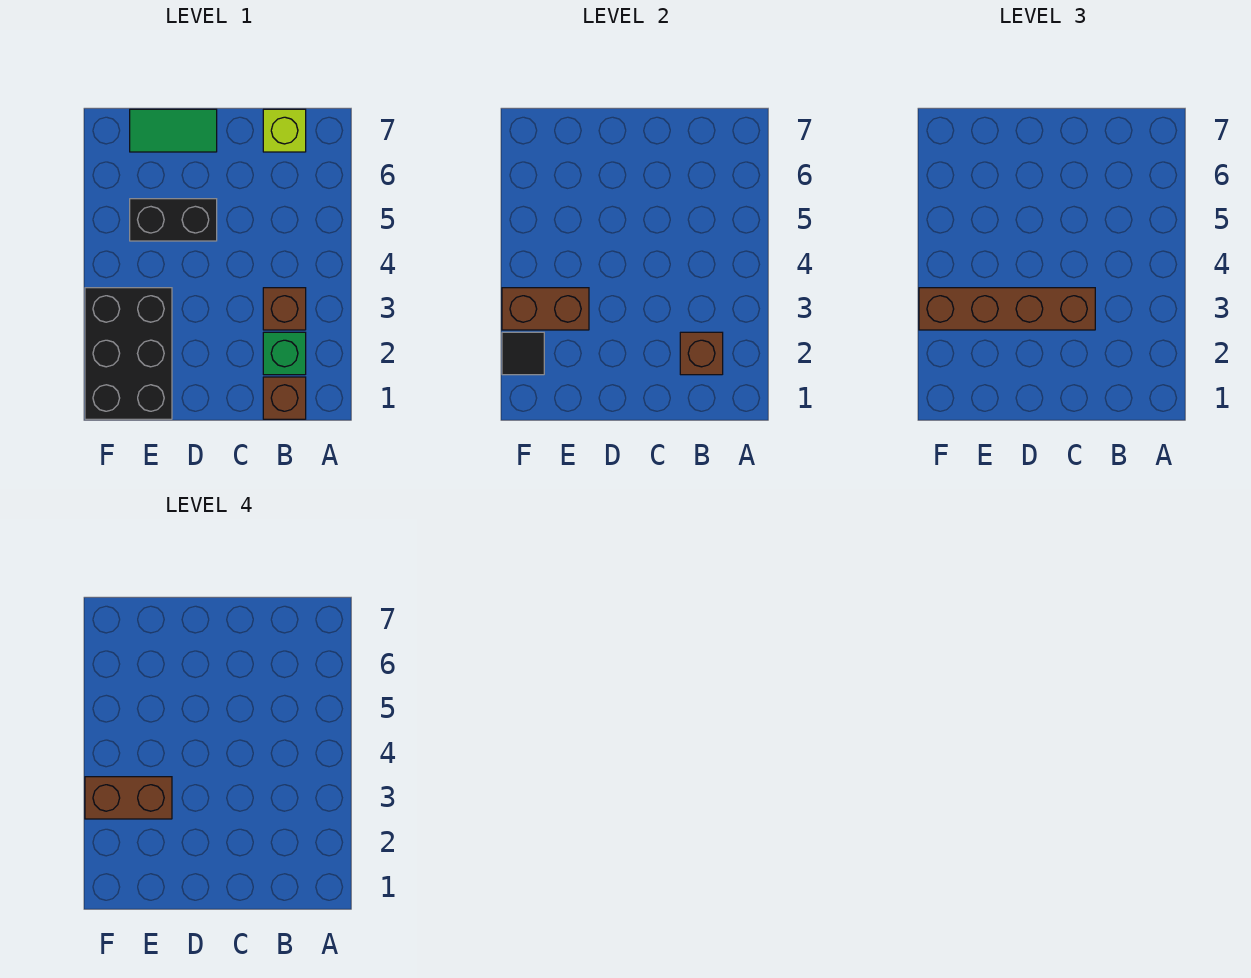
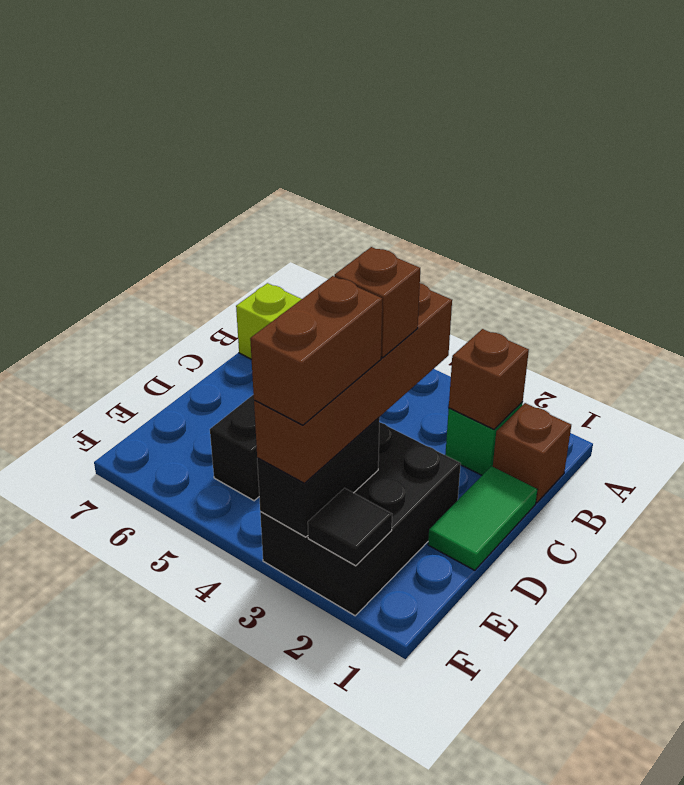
brown brick B3 level 1 -> brown brick D3 level 4
green tile D7:E7 level 1 -> green tile C1:D1 level 1
black brick E1:F3 level 1 -> black brick D2:F3 level 1
brown brick E3:F3 level 2 -> black brick E3:F3 level 2

